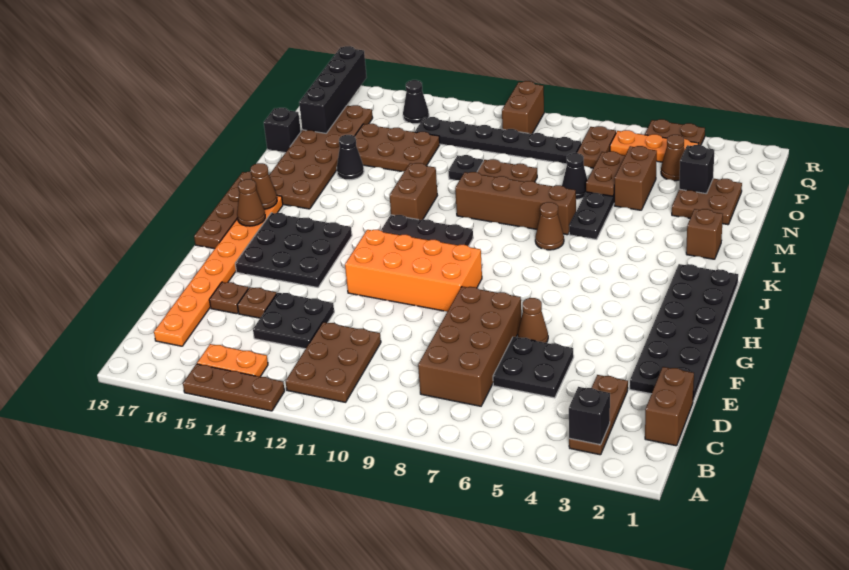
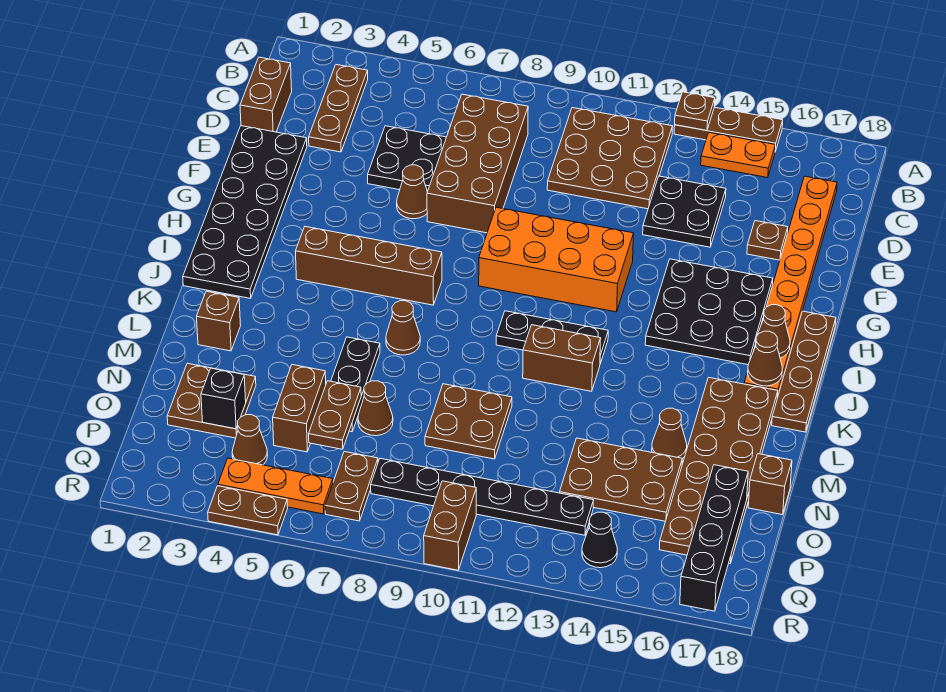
black brick B3 level 2 -> none
brown plate B11:D12 level 1 -> brown plate B10:D12 level 1
brown plate E15 level 1 -> brown plate A13 level 2
brown brick K12:L12 level 1 -> brown brick K11:K12 level 1
brown brick L7:L10 level 1 -> brown brick I4:I7 level 1
black cone M15 level 1 -> brown cone M15 level 1
black cone N7 level 1 -> brown cone N7 level 1
black plate N11 level 1 -> none
black brick N18 level 1 -> brown brick N18 level 1

